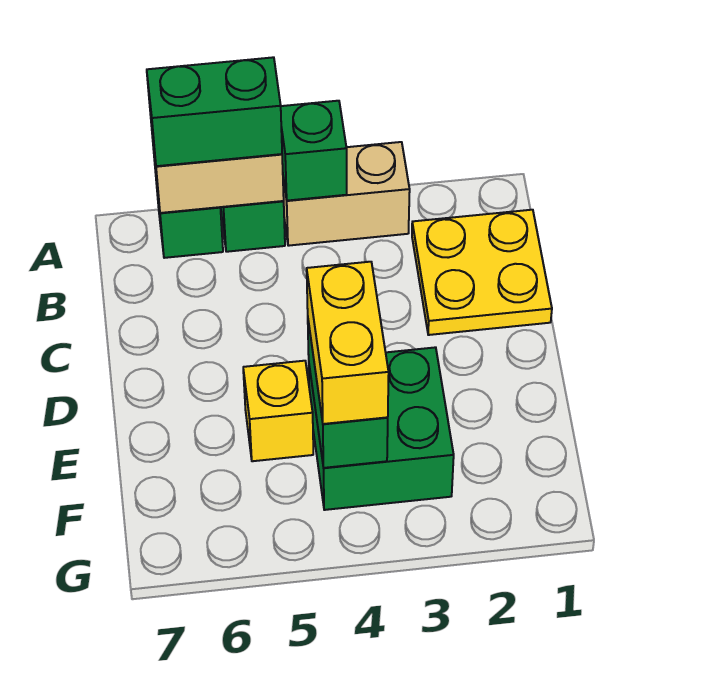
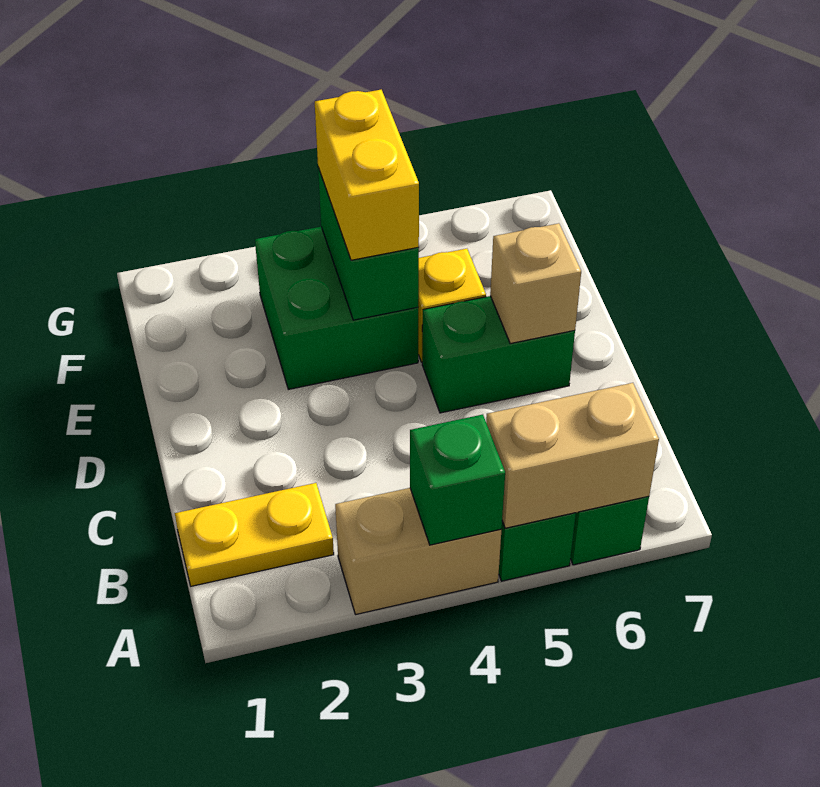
green brick A5:A6 level 3 -> green brick D5:D6 level 1
yellow plate B1:C2 level 1 -> yellow plate B1:B2 level 1
none -> tan brick D6 level 2

